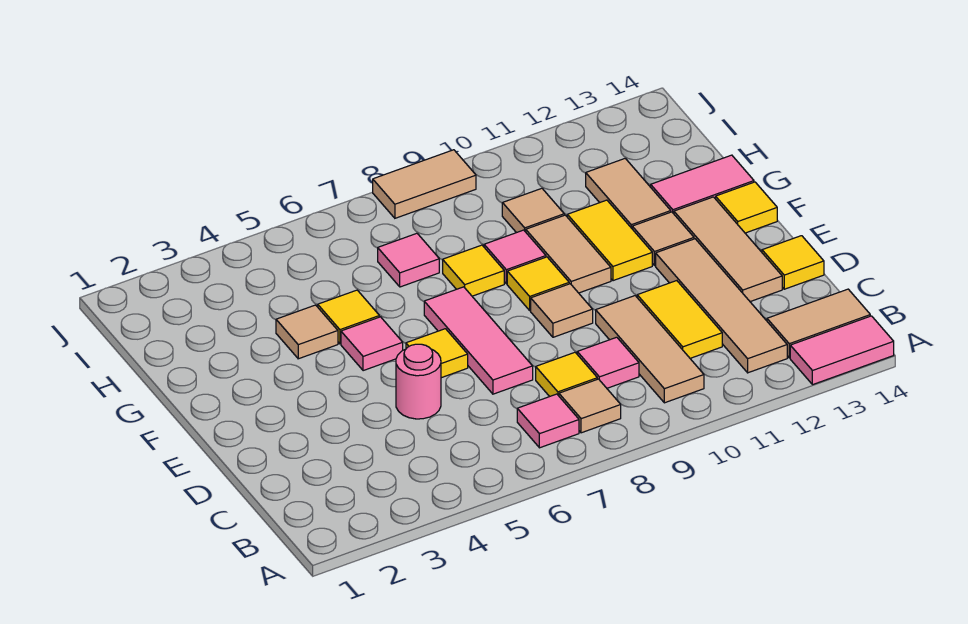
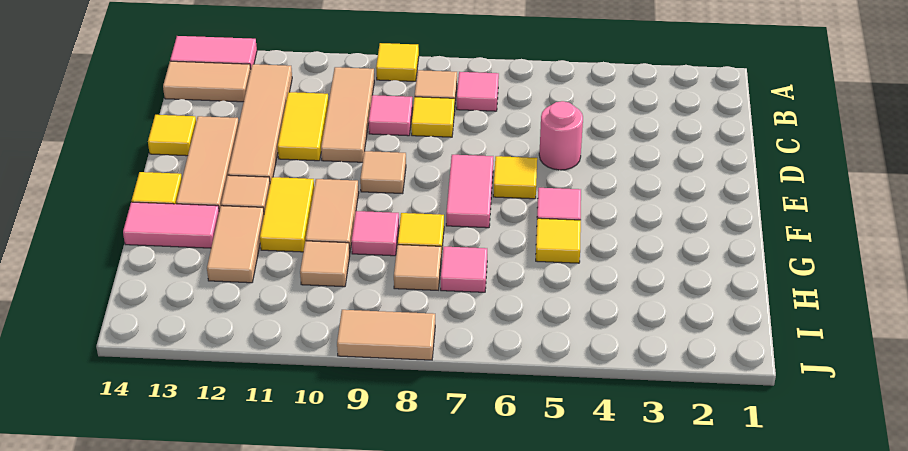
pink tile D7:F7 level 1 -> pink tile E7:F7 level 1
yellow tile F9 level 1 -> yellow tile A9 level 1
tan tile G4 level 1 -> tan tile H8 level 1

